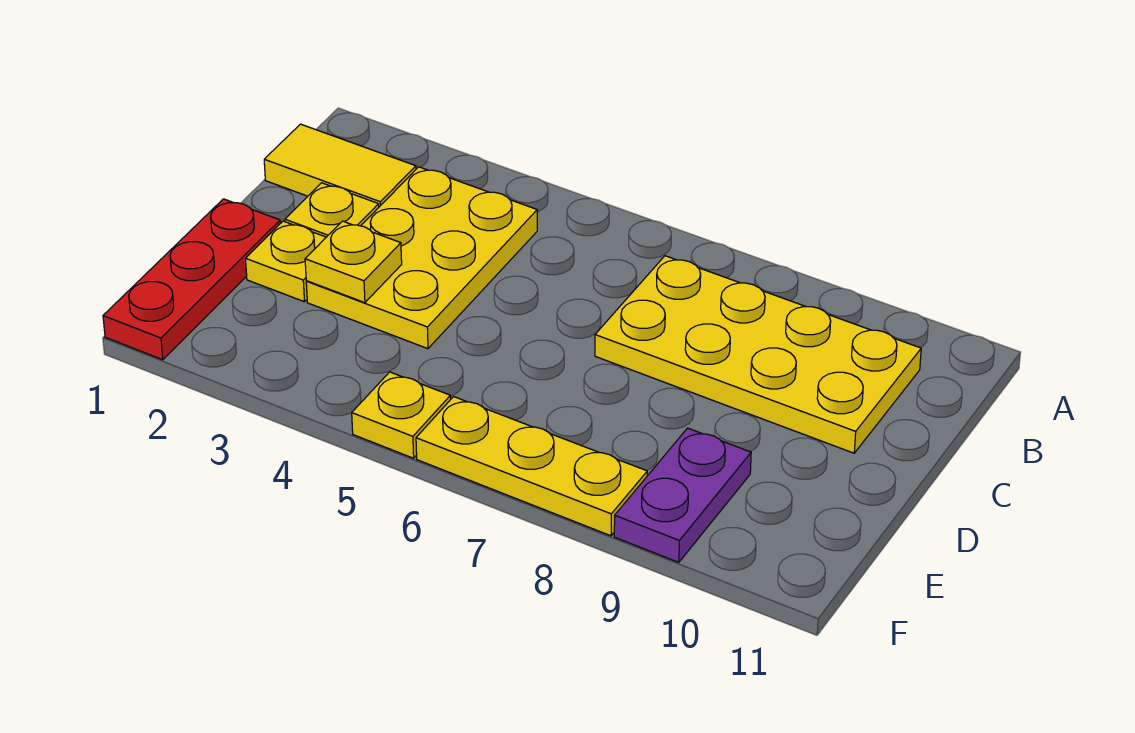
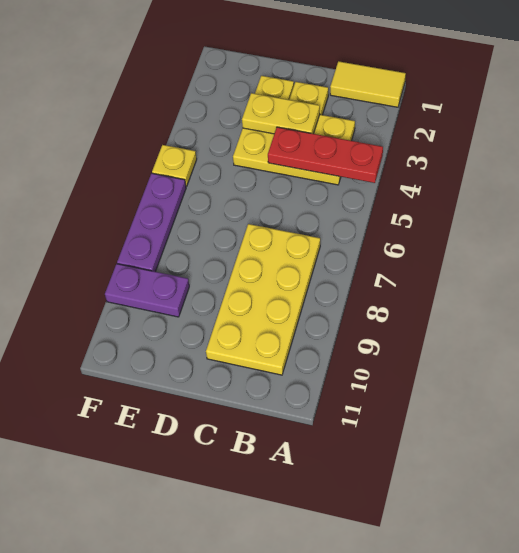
yellow tile B1:B2 level 1 -> yellow tile A1:B1 level 1
red plate D1:F1 level 1 -> red plate A4:C4 level 2
yellow plate D3 level 2 -> yellow plate C3:D3 level 2
yellow plate F6:F8 level 1 -> purple plate F6:F8 level 1

